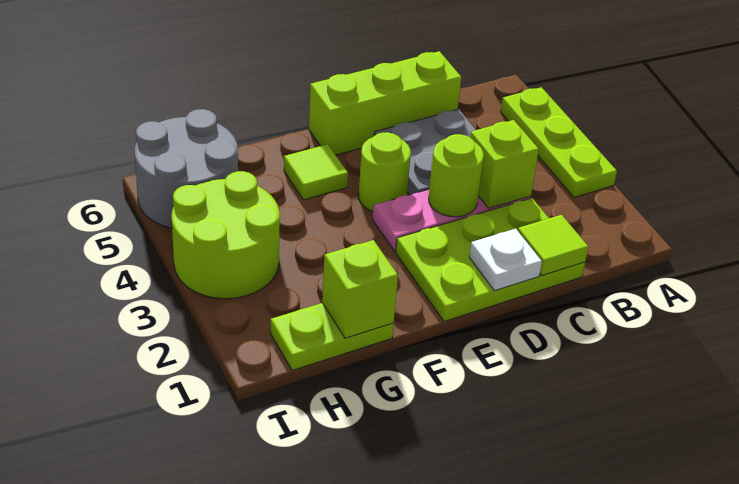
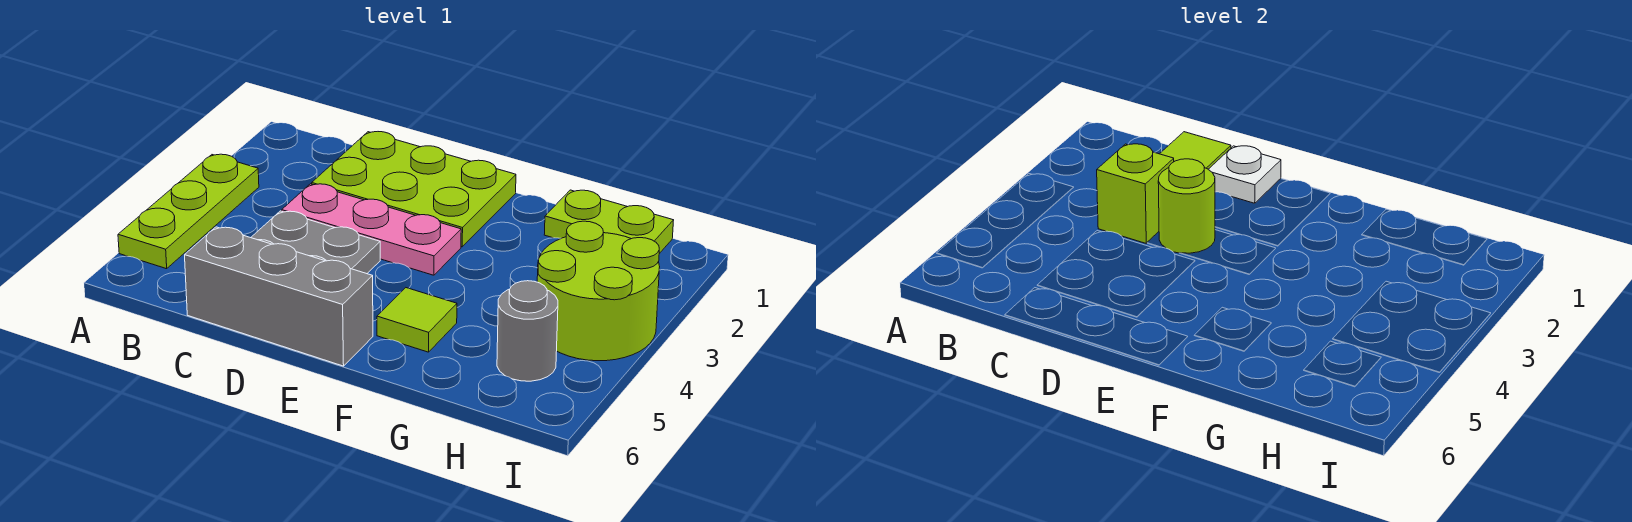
lime brick C6:E6 level 1 -> grey brick C6:E6 level 1
lime round brick E4 level 1 -> none
lime brick G1 level 2 -> none
grey round brick H5:I6 level 1 -> grey round brick H5 level 1

